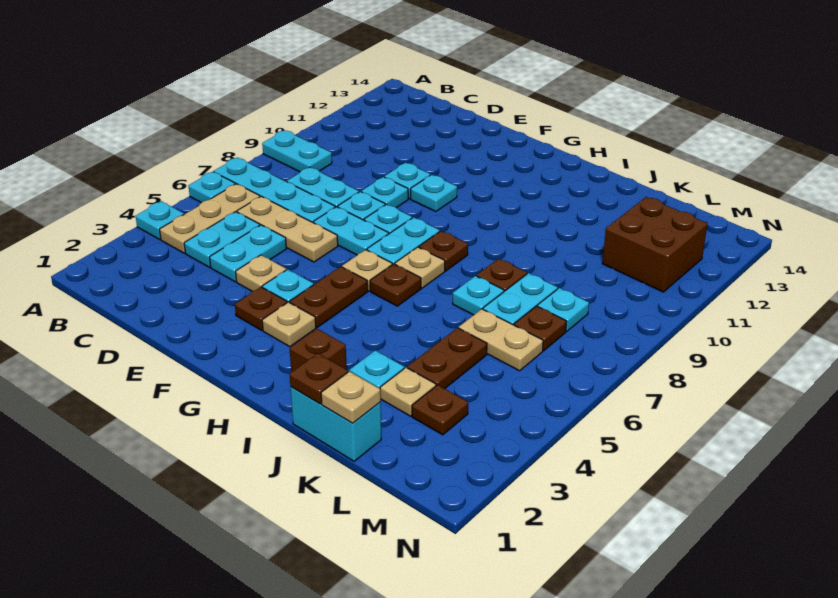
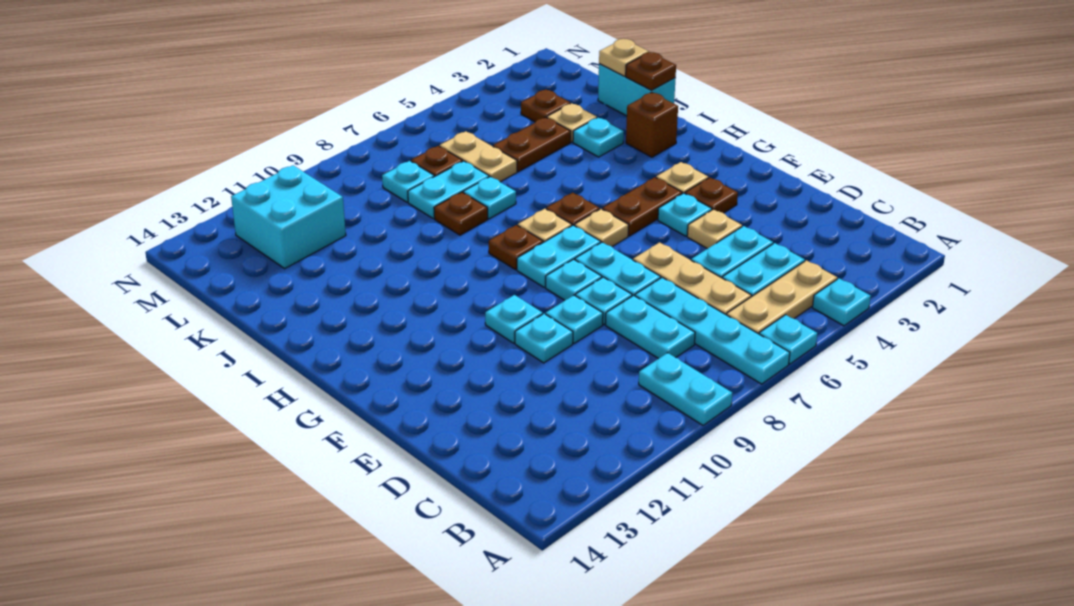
brown brick L11:M12 level 1 -> cyan brick L11:M12 level 1

